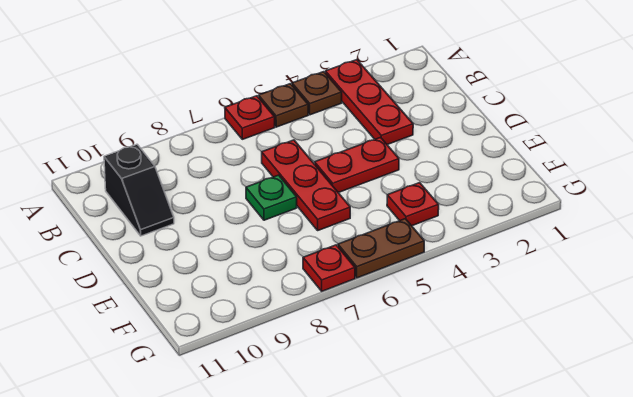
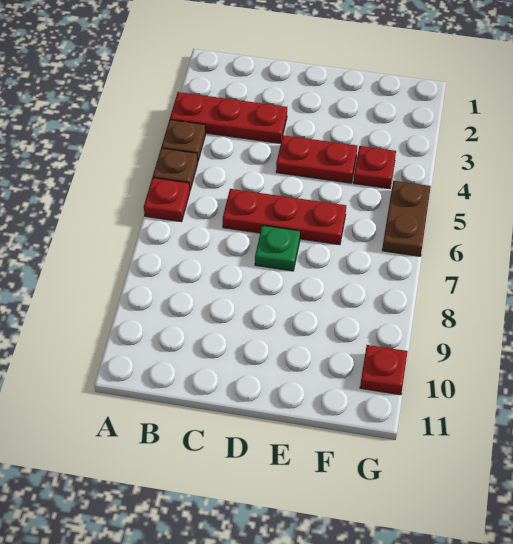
black slope B10:C10 level 1 top B -> none
red plate D4:D5 level 1 -> red plate D4:E4 level 1
red plate G7 level 1 -> red plate G10 level 1

